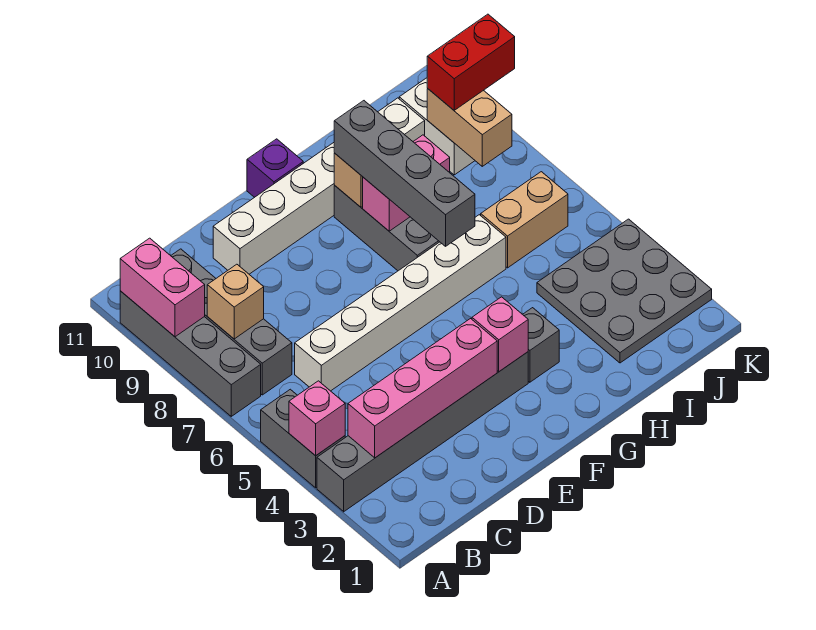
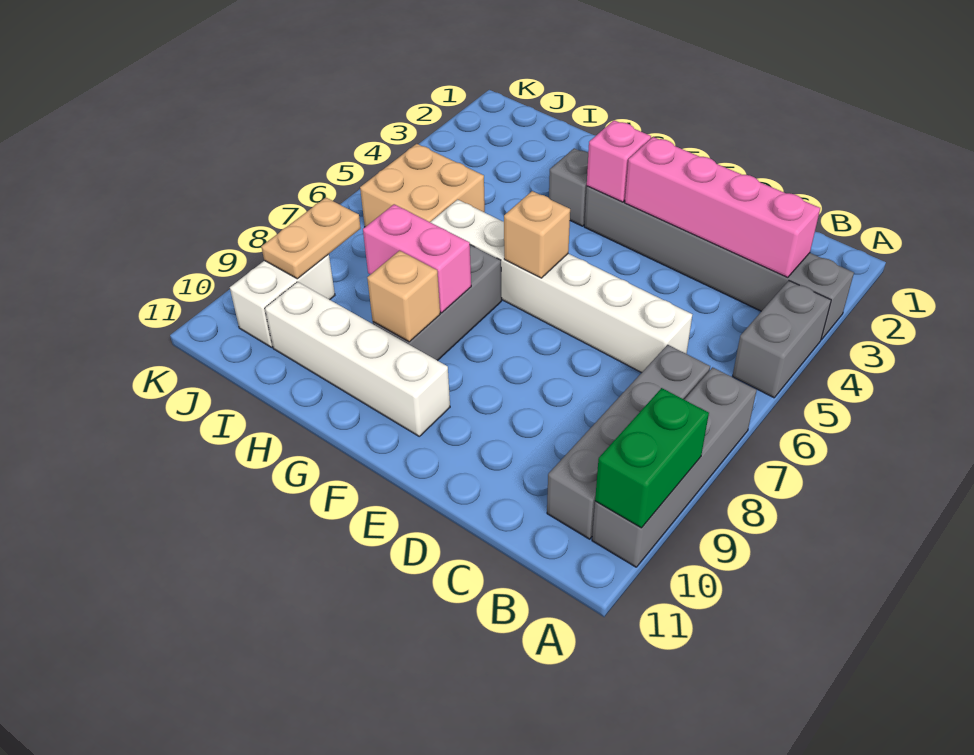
pink brick A4 level 2 -> none
pink brick A9:A10 level 2 -> green brick A9:A10 level 2
tan brick B8 level 2 -> tan brick F6 level 2
white brick D10:I10 level 1 -> white brick F10:I10 level 1
purple brick F11 level 1 -> none
grey brick G6:G9 level 3 -> none
grey plate I2:K4 level 1 -> none
tan brick I6:J6 level 1 -> tan brick I5:J6 level 1
tan brick J8:J9 level 2 -> tan plate J8:J9 level 2
red brick J9:K9 level 3 -> none

